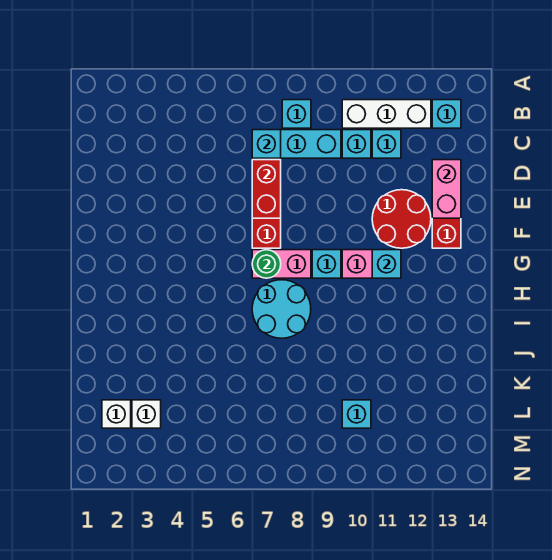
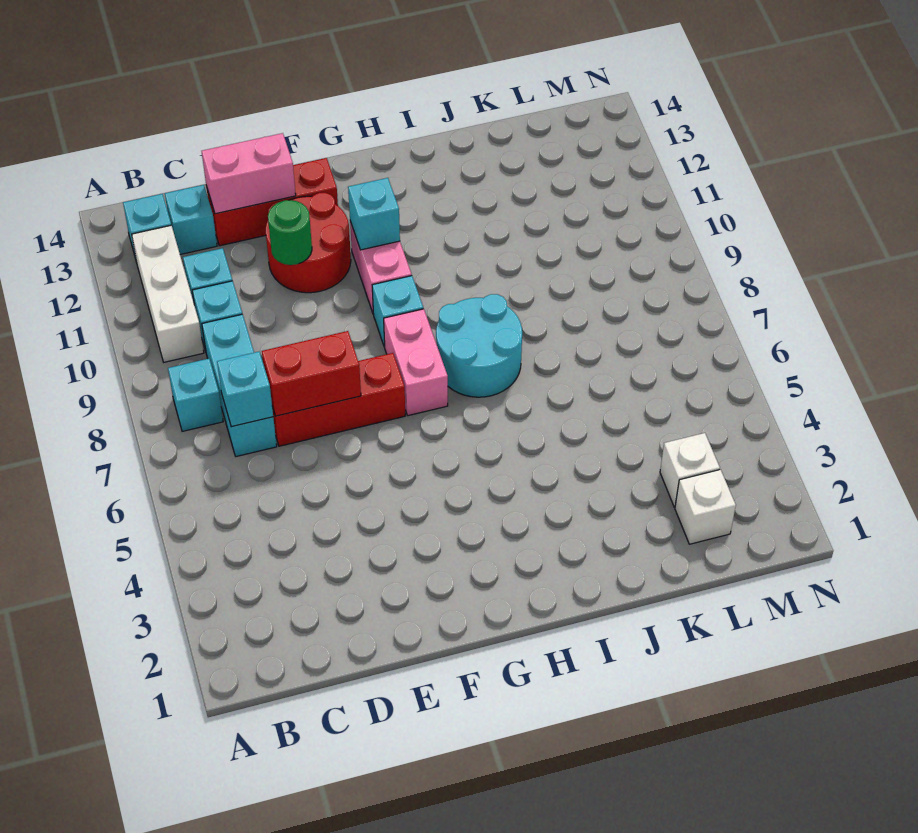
green round brick G7 level 2 -> green round brick E11 level 2
cyan brick L10 level 1 -> cyan brick C13 level 1

